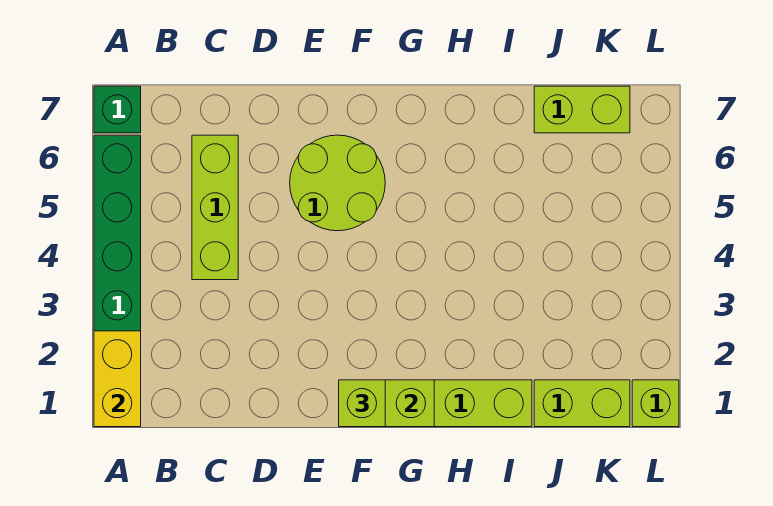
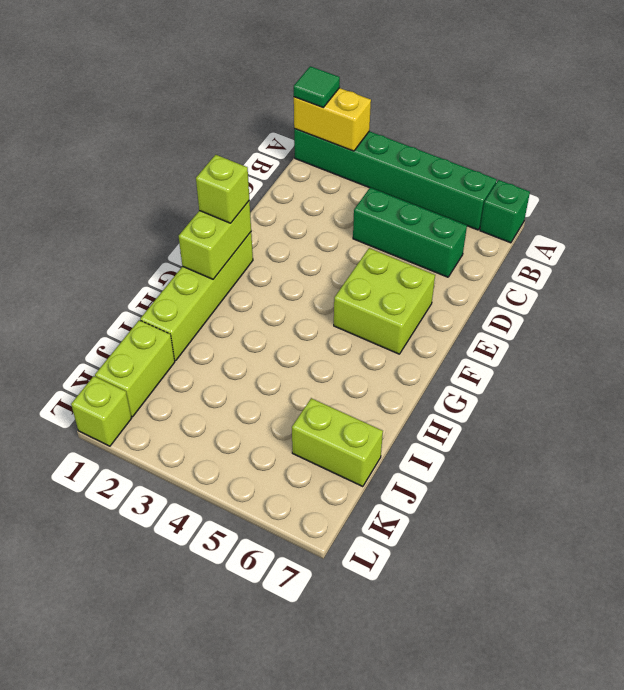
none -> green tile A1 level 3
lime brick C4:C6 level 1 -> green brick C4:C6 level 1
lime round brick E5:F6 level 1 -> lime brick E5:F6 level 1
lime brick J7:K7 level 1 -> lime brick J6:J7 level 1

